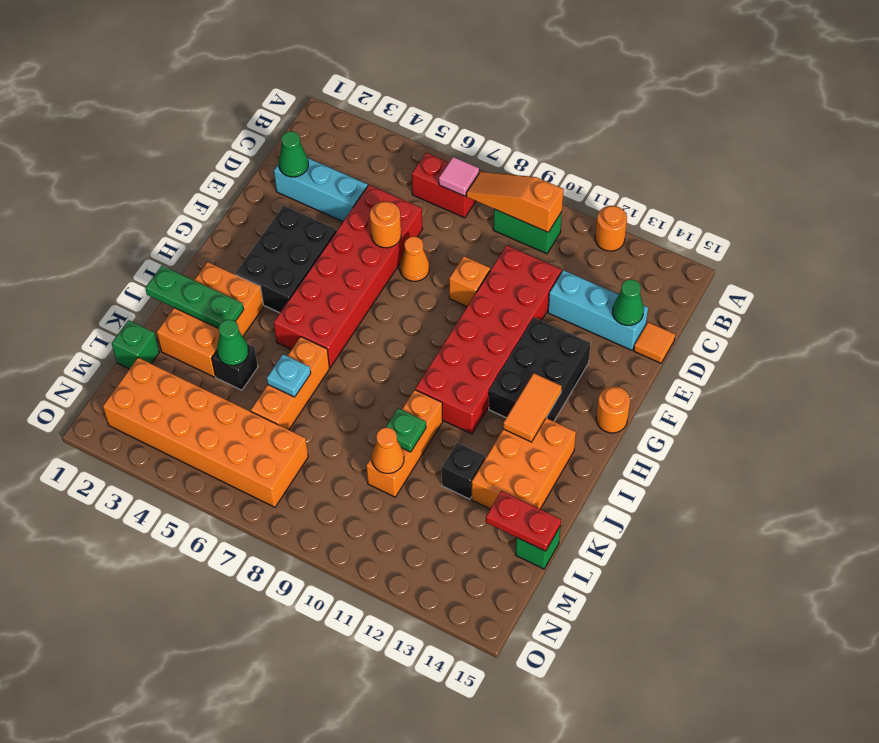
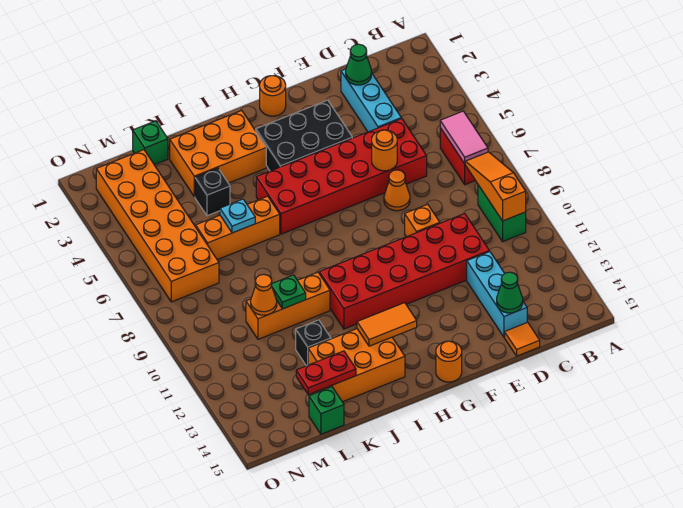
orange round brick A12 level 1 -> orange round brick G1 level 1
pink tile B7 level 2 -> pink tile B6:B7 level 2
black brick F12:H13 level 1 -> none
green plate J1:J3 level 2 -> none
green cone K4 level 2 -> none
red plate L14:L15 level 2 -> red plate K14:L14 level 2

